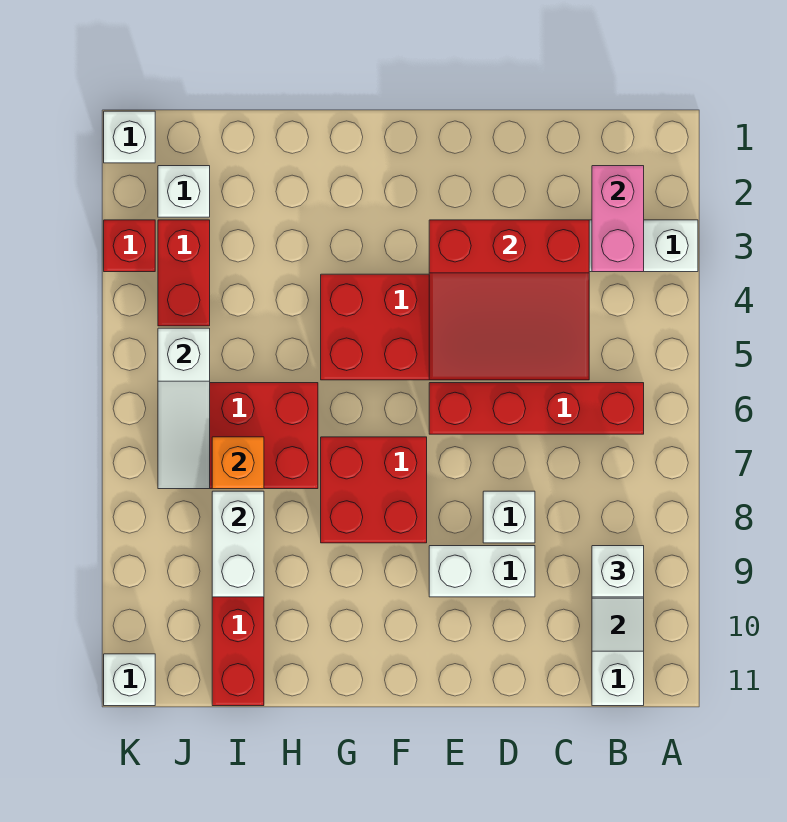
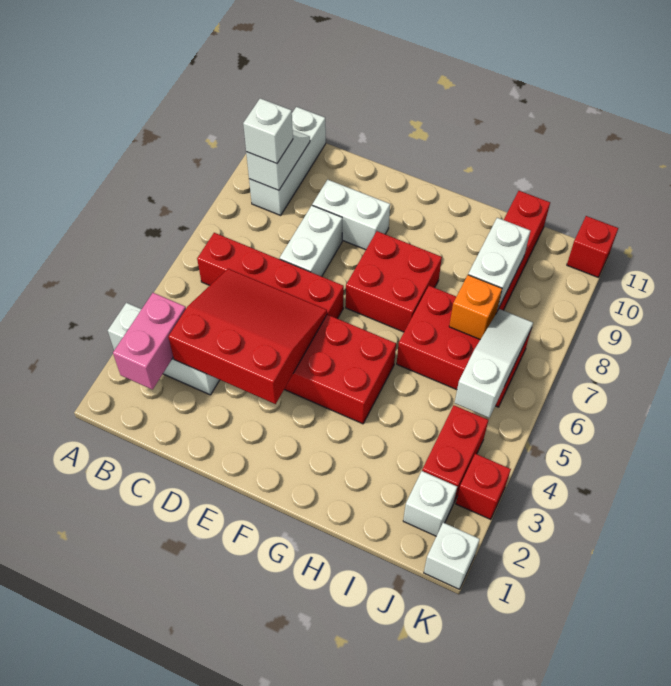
white brick D8 level 1 -> white brick D7:D8 level 1
white brick K11 level 1 -> red brick K11 level 1

